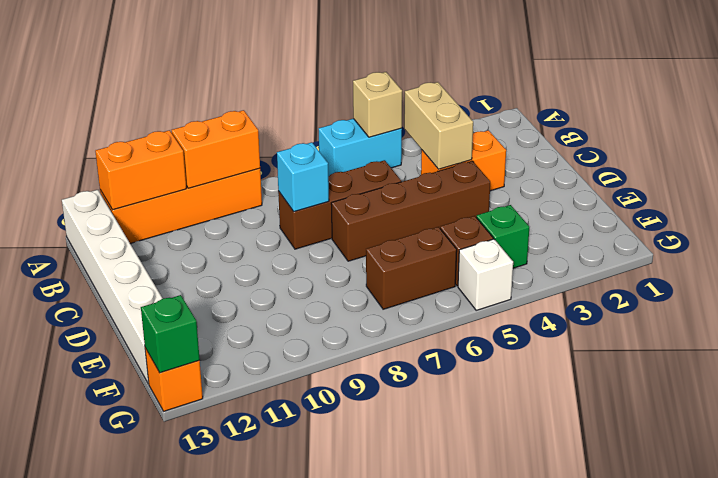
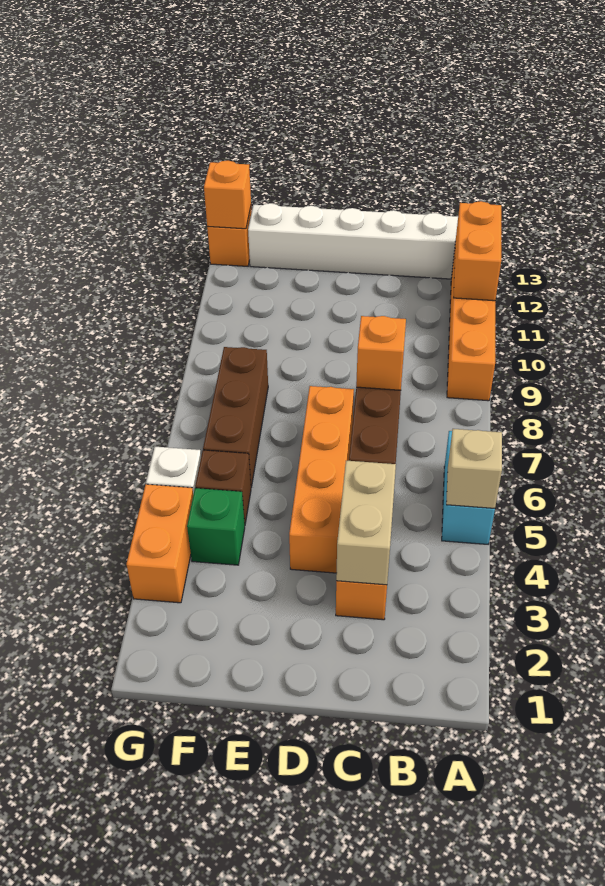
orange brick A9:A10 level 2 -> orange brick G3:G4 level 1
tan brick B4:C4 level 2 -> tan brick C3:C4 level 2
cyan brick C8 level 2 -> orange brick C8 level 2
brown brick D4:D7 level 1 -> orange brick D4:D7 level 1
brown brick F6:F7 level 1 -> brown brick F6:F8 level 1
green brick G13 level 2 -> orange brick G13 level 2

